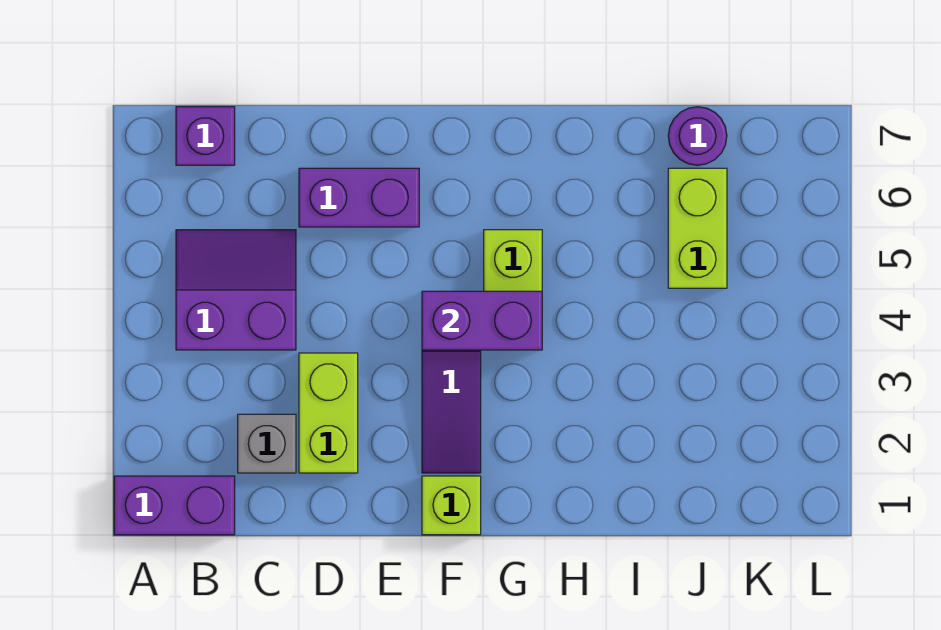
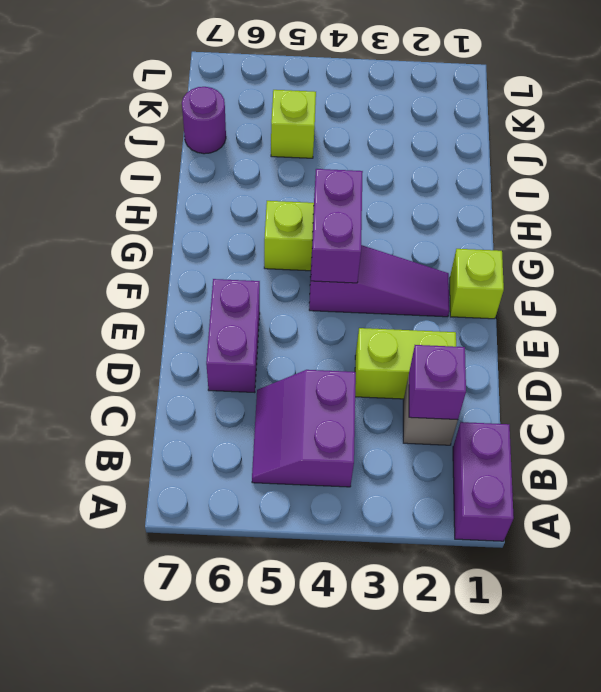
purple brick B7 level 1 -> purple brick C2 level 2
lime brick J5:J6 level 1 -> lime brick J5 level 1

